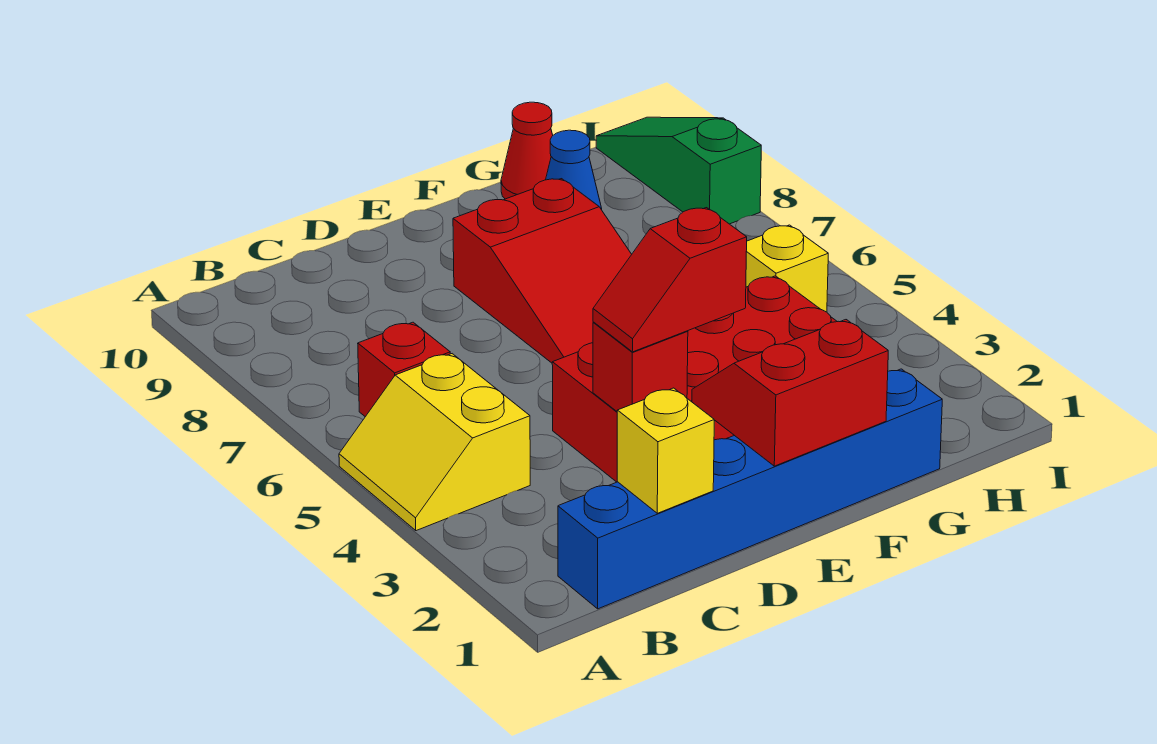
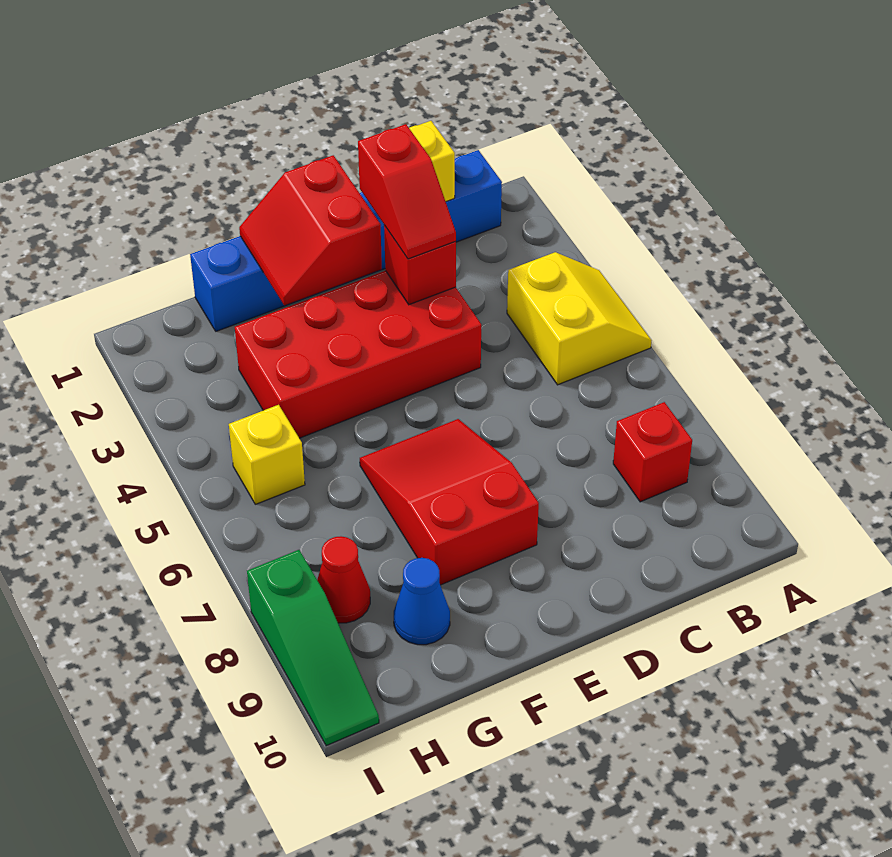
red brick B6 level 1 -> red brick B8 level 1
red slope D3:E3 level 3 top E -> red slope D2:D3 level 3 top 2
red slope E1:F2 level 2 top 1 -> red slope E1:F2 level 2 top E
red cone G10 level 1 -> red cone H8 level 1

